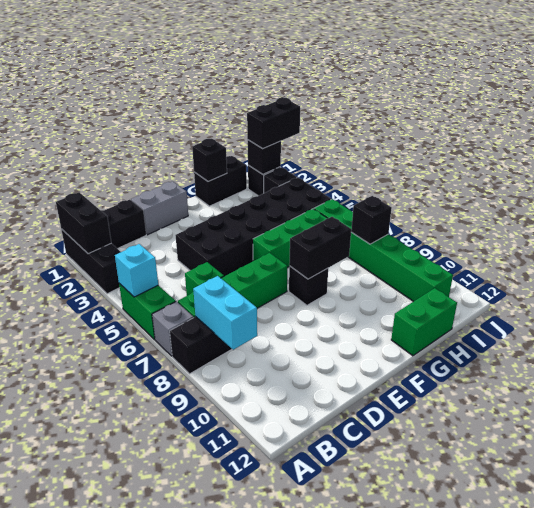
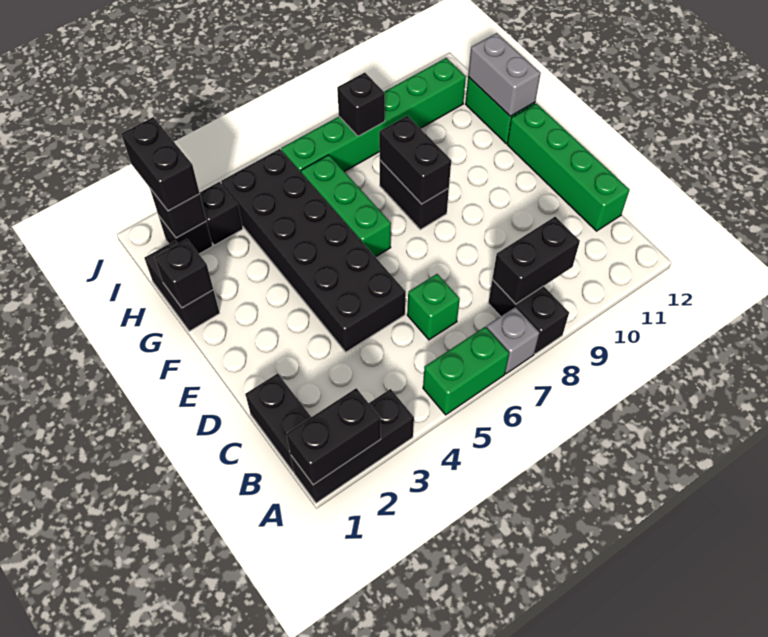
cyan brick A5 level 2 -> none
green brick B7:E7 level 1 -> green brick C12:F12 level 1
cyan brick B8:B9 level 2 -> black brick B8:B9 level 2
grey brick D1:E1 level 1 -> grey brick G12:H12 level 2
black brick F8 level 1 -> black brick F8:G8 level 1

